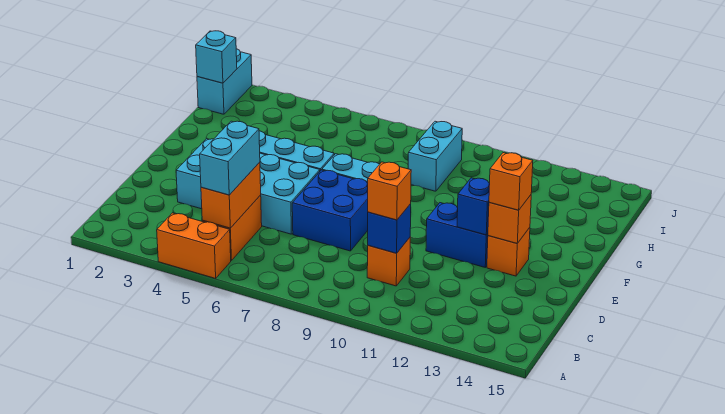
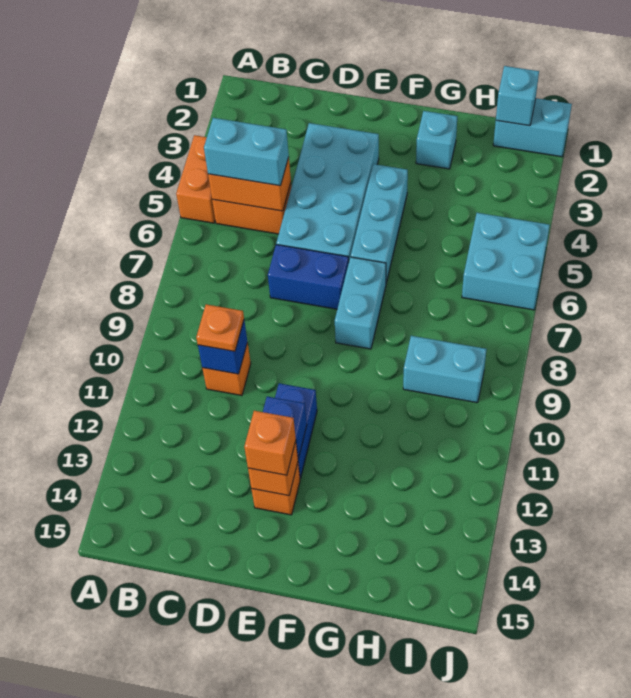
orange brick C10 level 3 -> orange plate C10 level 3
blue brick D7:E8 level 1 -> blue brick D7:E7 level 1
none -> cyan brick G2 level 1
none -> cyan brick I5:J6 level 1

